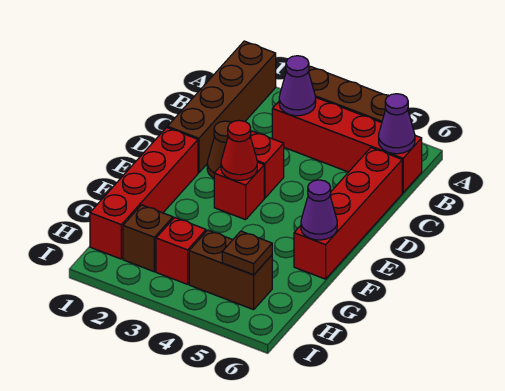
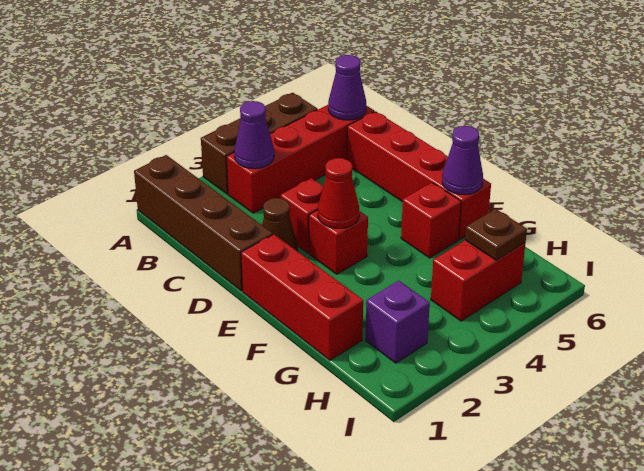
red brick E1:H1 level 1 -> red brick E1:G1 level 1
brown brick H2 level 1 -> purple brick H2 level 1
red brick H3 level 1 -> red brick F5 level 1
brown brick H4:H5 level 1 -> red brick H4:H5 level 1

